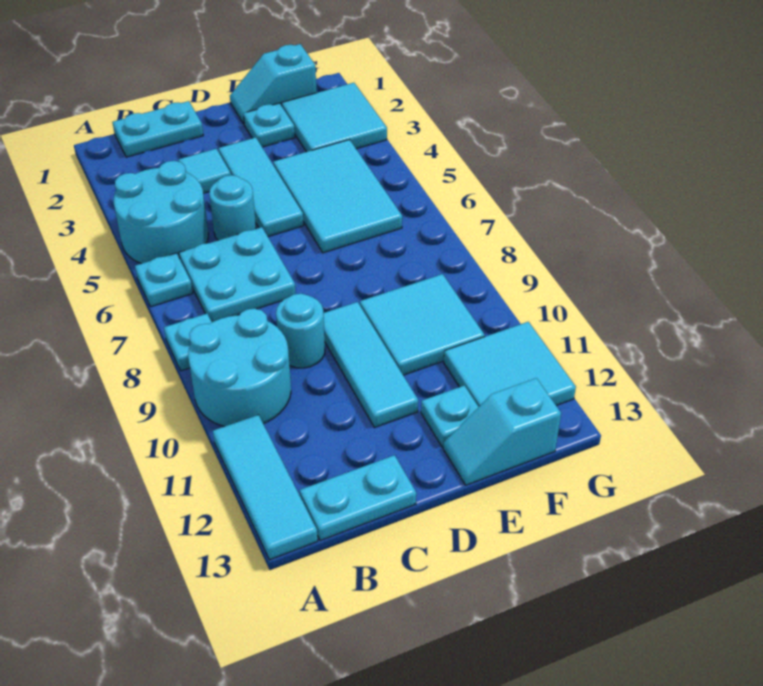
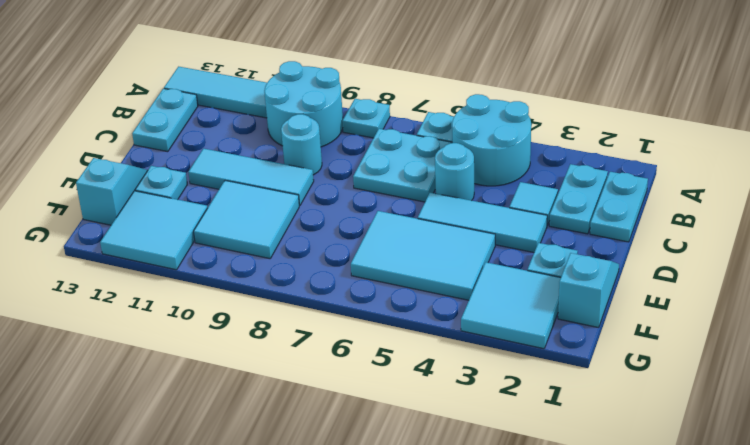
none -> cyan plate B2:C2 level 1

